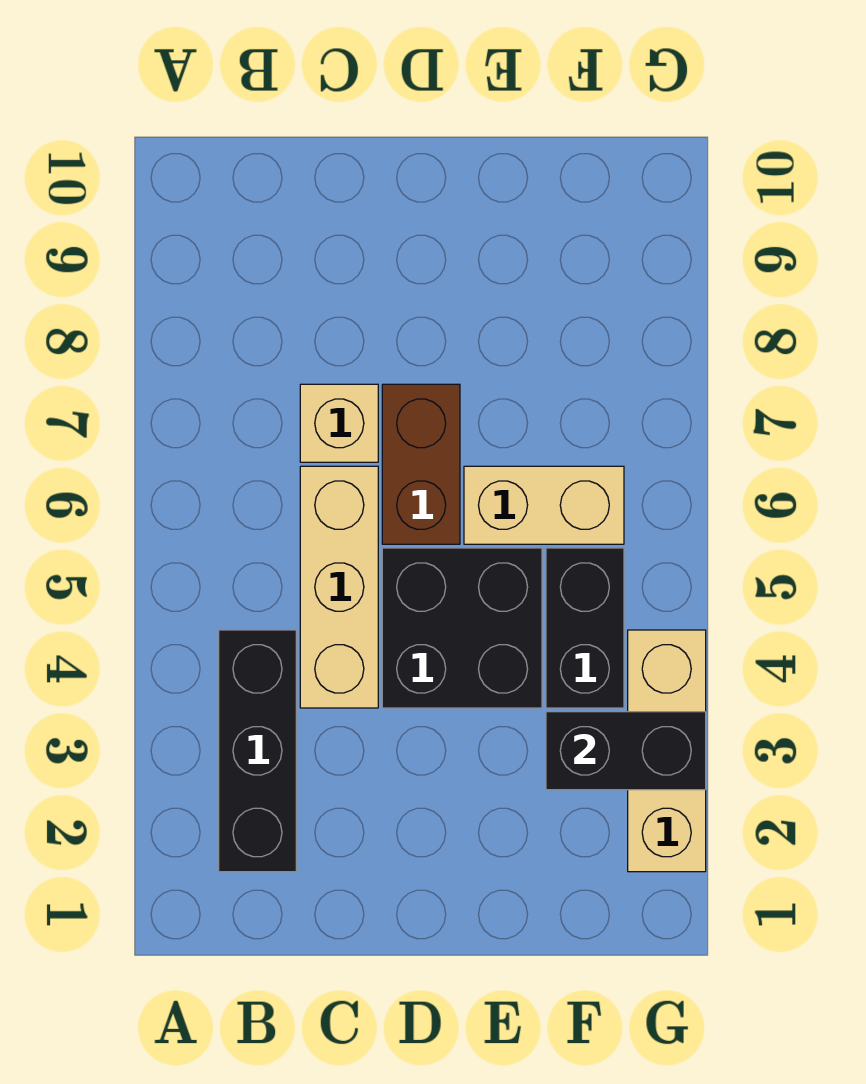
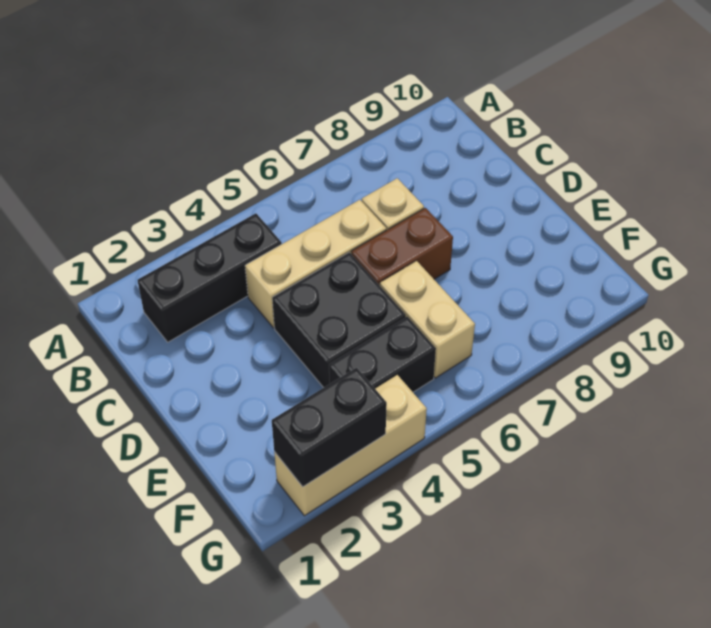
black brick F3:G3 level 2 -> black brick G2:G3 level 2

